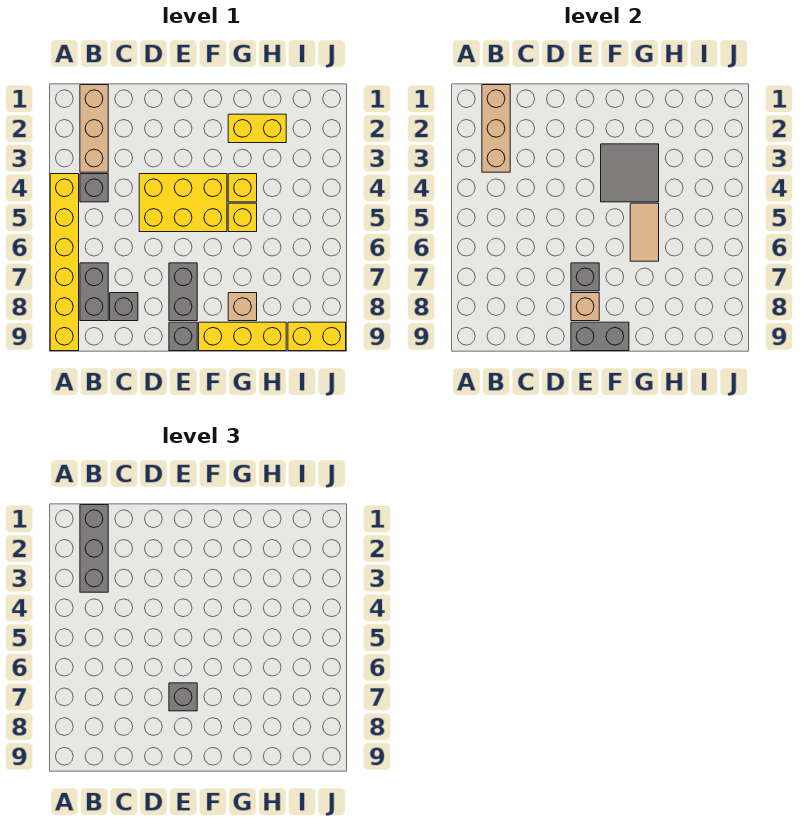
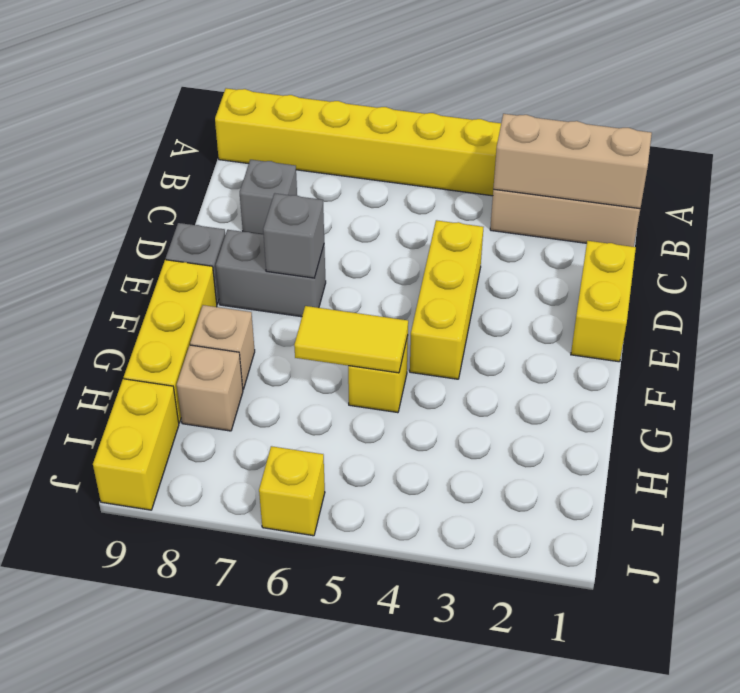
grey brick B1:B3 level 3 -> none
grey brick B4 level 1 -> none
grey brick B7:B8 level 1 -> none
yellow brick D4:F5 level 1 -> yellow brick D4:F4 level 1
grey brick E7 level 3 -> none
tan brick E8 level 2 -> tan brick H8 level 1
grey brick E9:F9 level 2 -> none
grey tile F3:G4 level 2 -> none
yellow brick G2:H2 level 1 -> yellow brick D1:E1 level 1
yellow brick G4 level 1 -> yellow brick J6 level 1
tan tile G5:G6 level 2 -> yellow tile G5:G6 level 2

